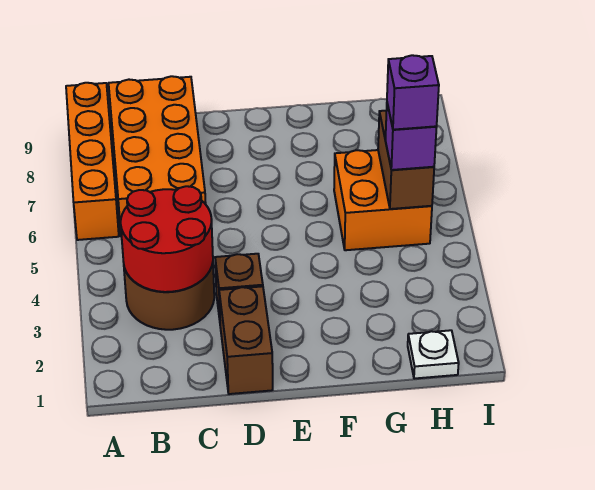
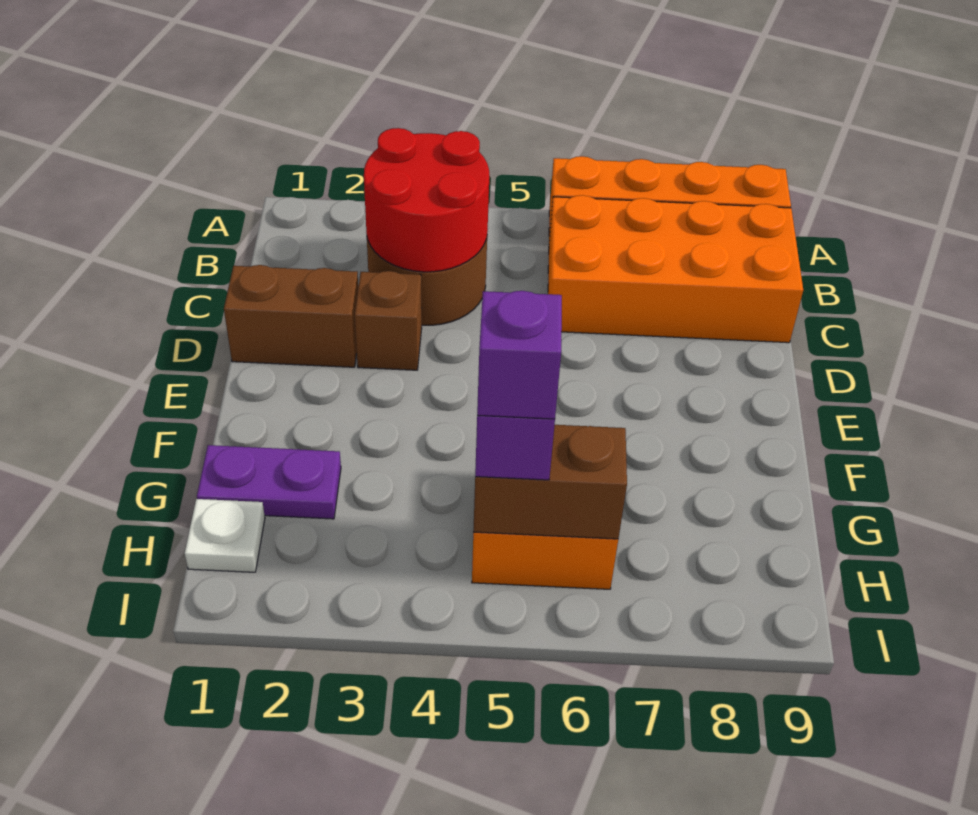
none -> purple plate G1:G2 level 1

